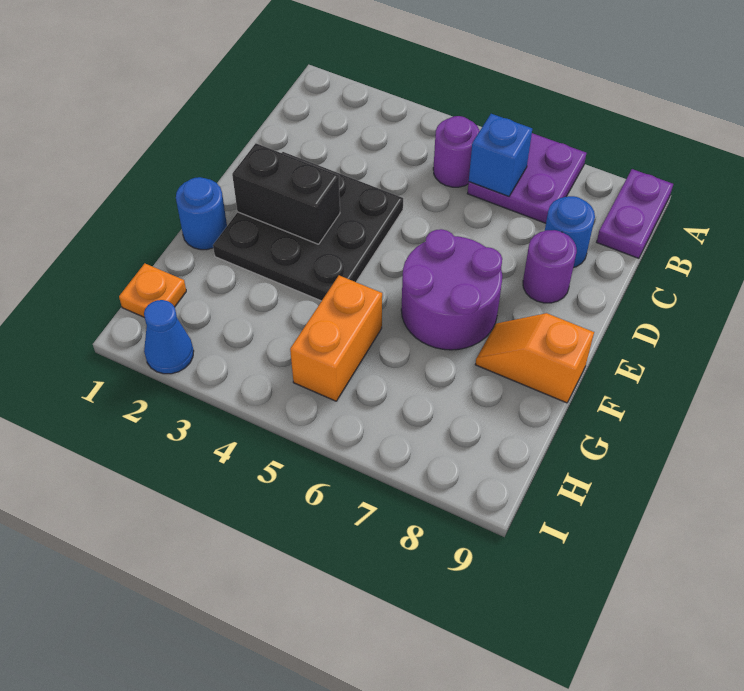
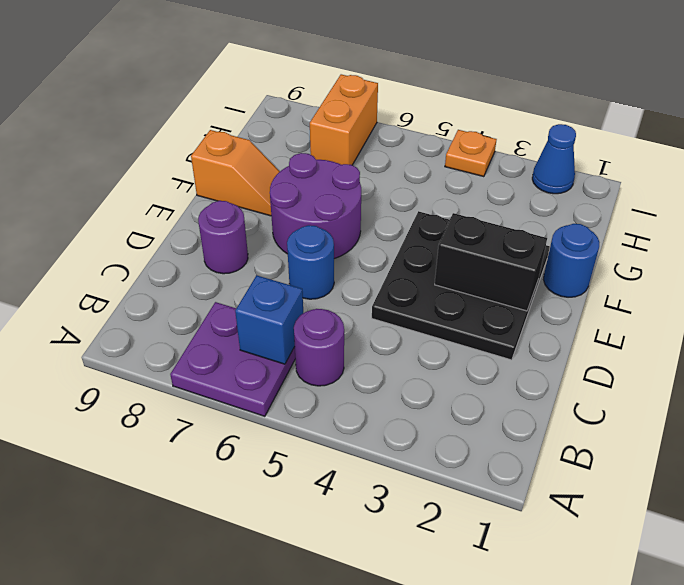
purple plate A9:B9 level 1 -> none
blue round brick C8 level 1 -> blue round brick D6 level 1
orange brick G5:H5 level 1 -> orange brick H7:I7 level 1
orange plate H1 level 1 -> orange plate I4 level 1

